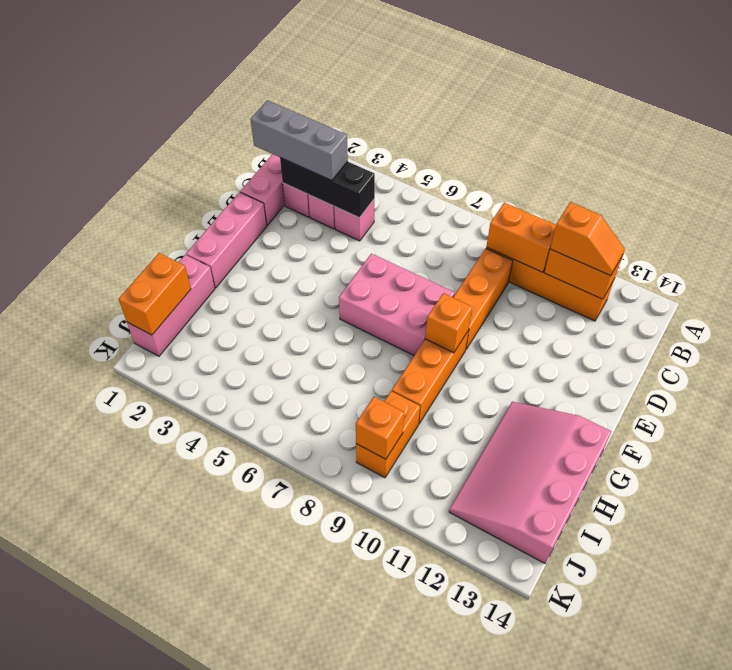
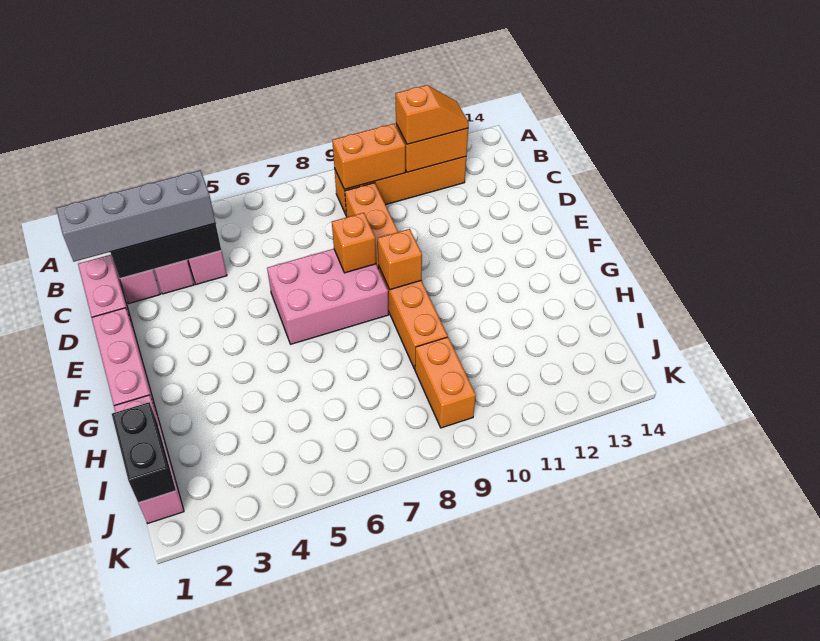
grey brick C1:C3 level 3 -> grey brick C1:C4 level 3
pink slope G12:J14 level 1 top 14 -> none
orange brick I1:J1 level 2 -> black brick I1:J1 level 2
orange brick J9 level 2 -> orange brick E8 level 2

